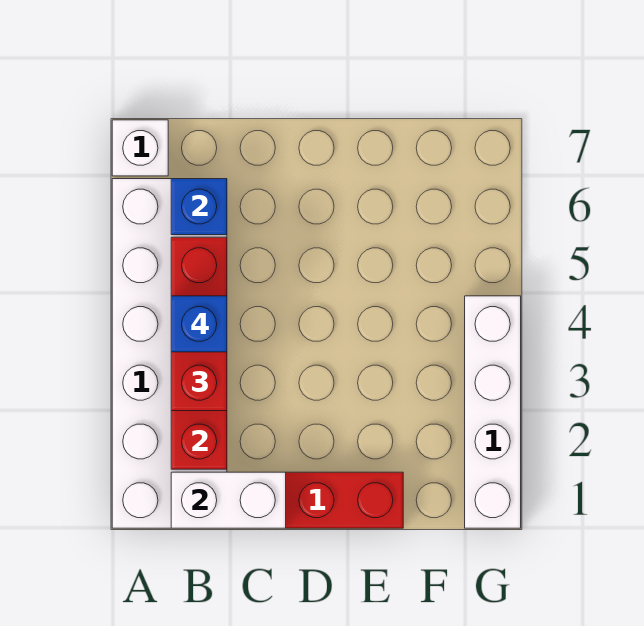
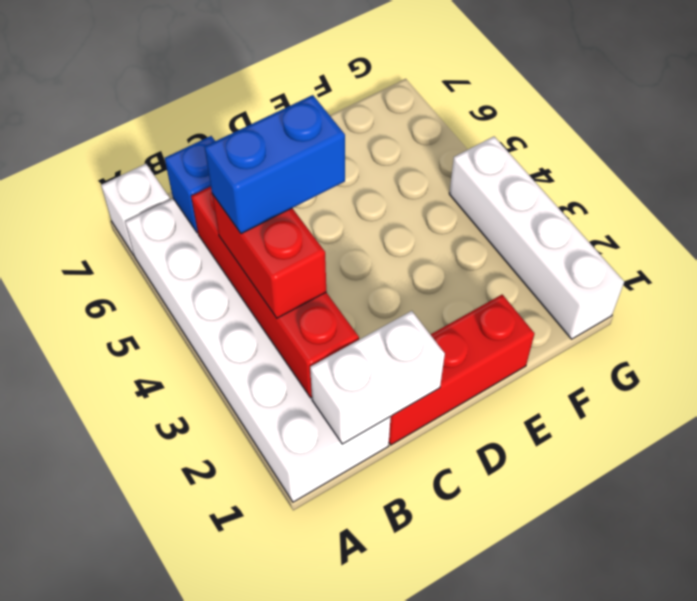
blue brick B4 level 4 -> blue brick B4:C4 level 4

